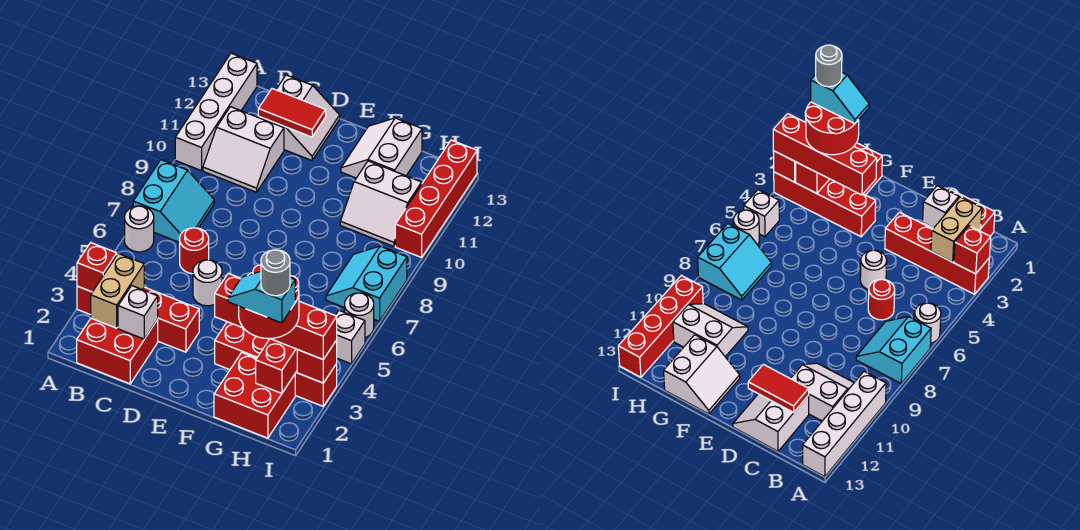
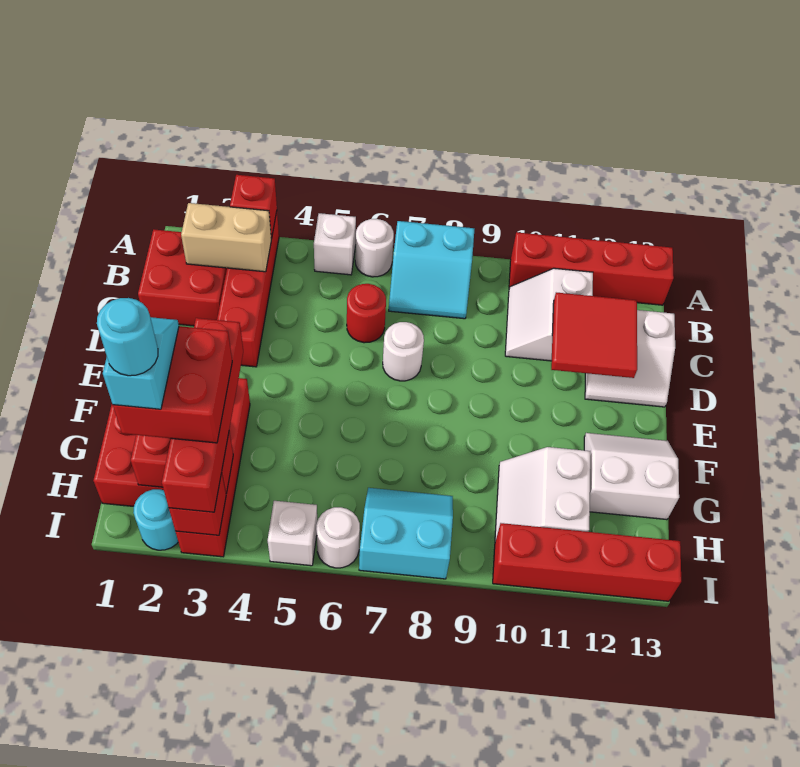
white brick A10:A13 level 1 -> red brick A10:A13 level 1
white brick C2 level 2 -> white brick A5 level 1
red tile C12:D12 level 2 -> red tile C11:D12 level 2
white round brick D5 level 1 -> white round brick D7 level 1
red round brick G2:H3 level 4 -> red brick G2:H3 level 4
grey round brick H2 level 6 -> cyan round brick H2 level 6
none -> cyan round brick I2 level 1

